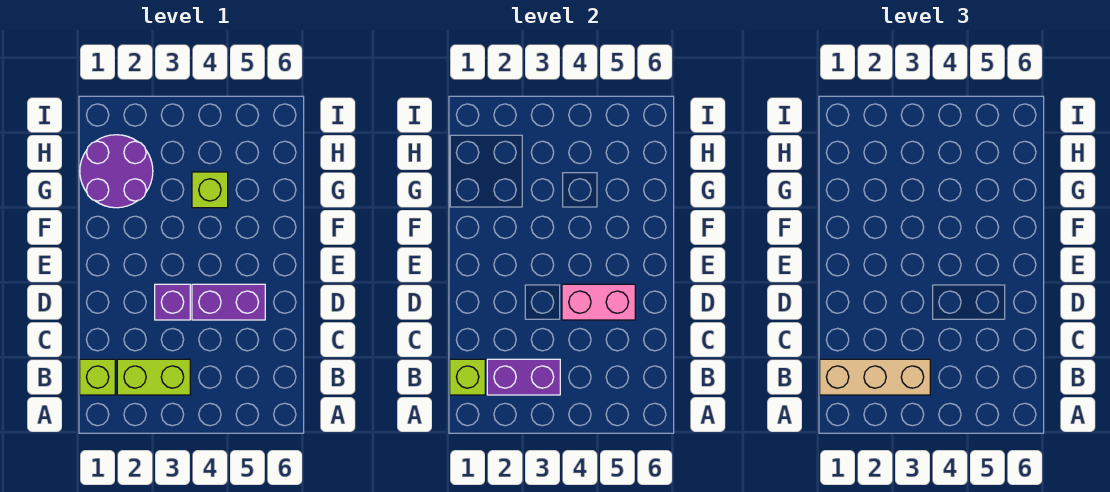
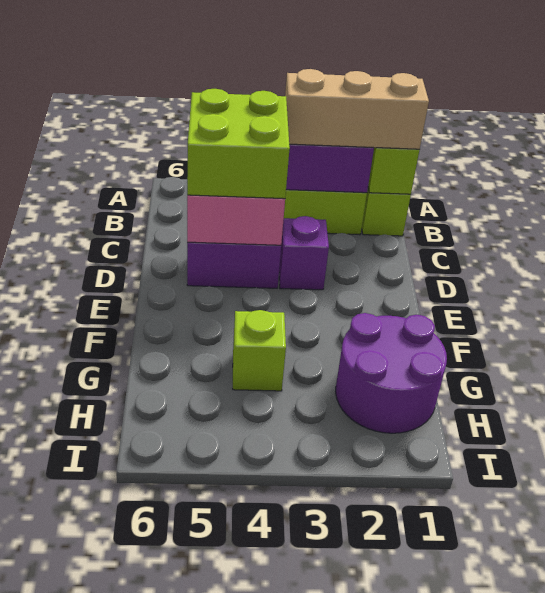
none -> lime brick C4:D5 level 3

